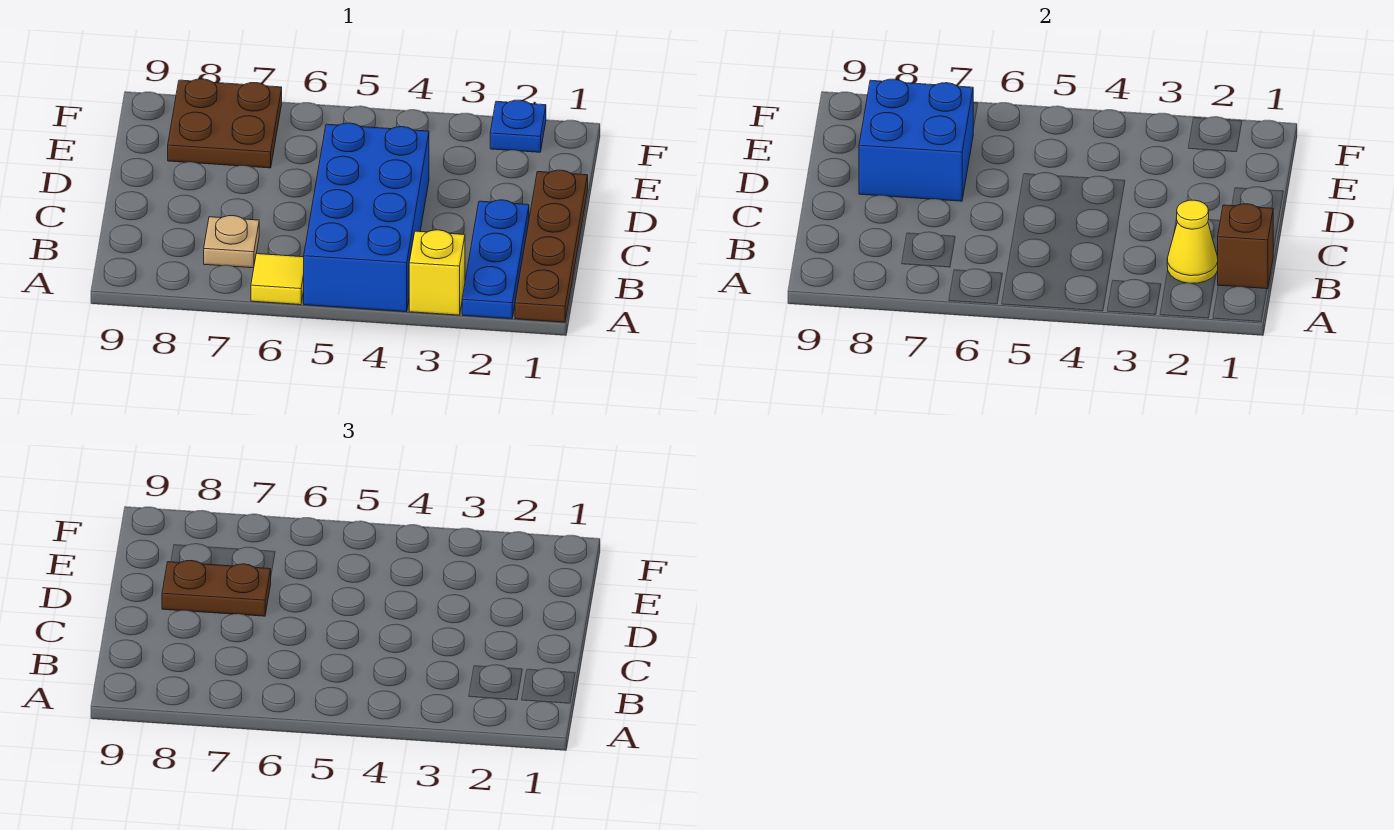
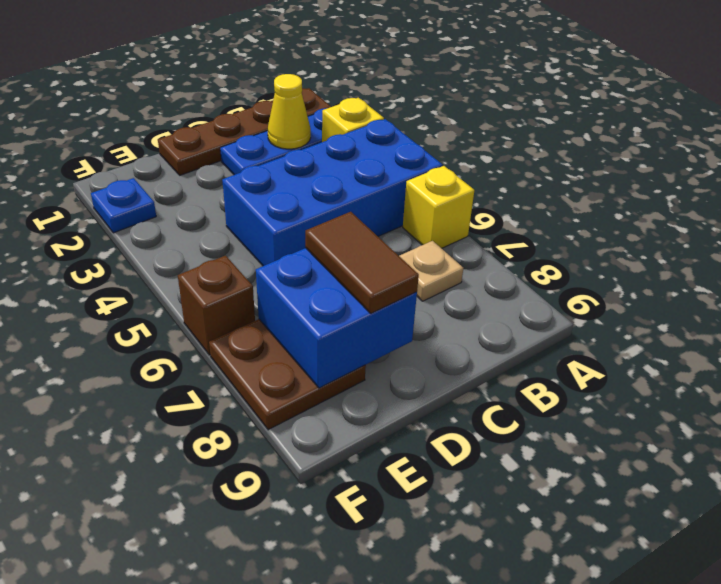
yellow tile A6 level 1 -> yellow brick A6 level 1
brown brick B1 level 2 -> brown brick F6 level 1
brown plate D7:D8 level 3 -> brown tile D7:D8 level 3

